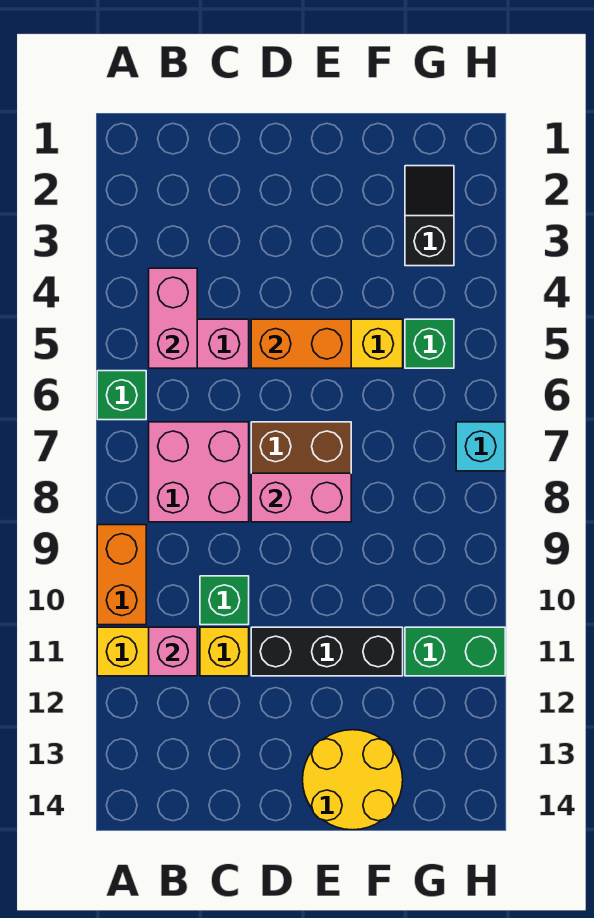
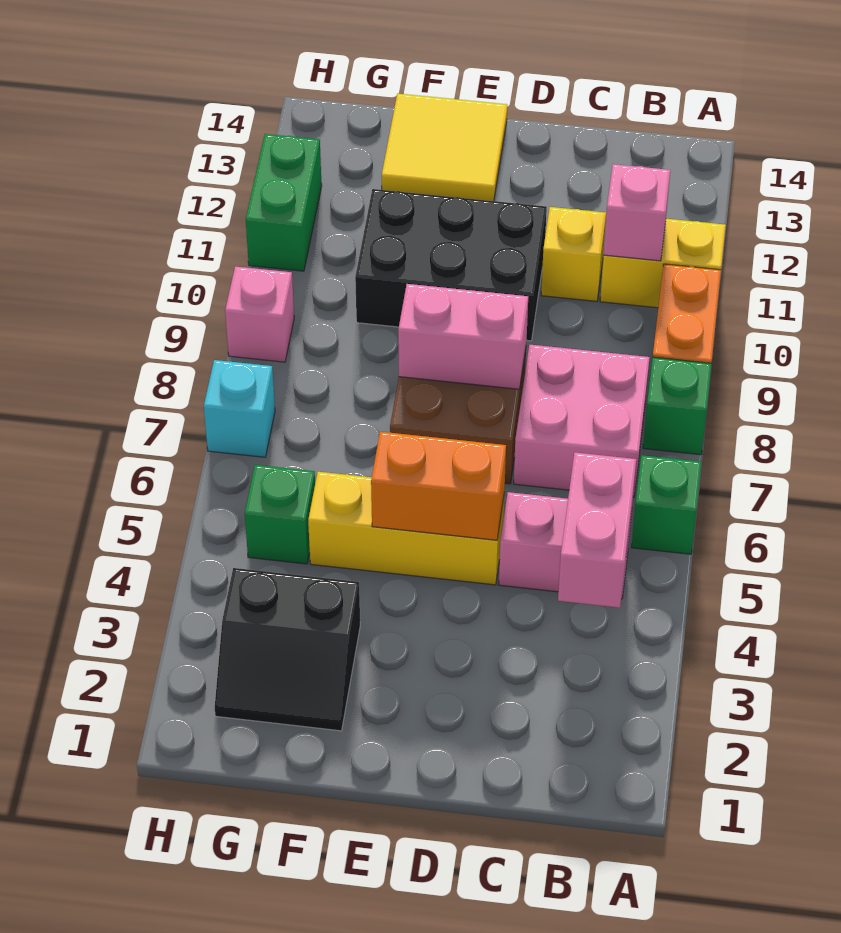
green brick C10 level 1 -> green brick A8 level 1
black brick D11:F11 level 1 -> black brick D10:F11 level 1
yellow round brick E13:F14 level 1 -> yellow tile E13:F14 level 1
black slope G2:G3 level 1 top 3 -> black slope F2:G3 level 1 top 3
green brick G11:H11 level 1 -> green brick H11:H12 level 1
none -> pink brick H9 level 1

